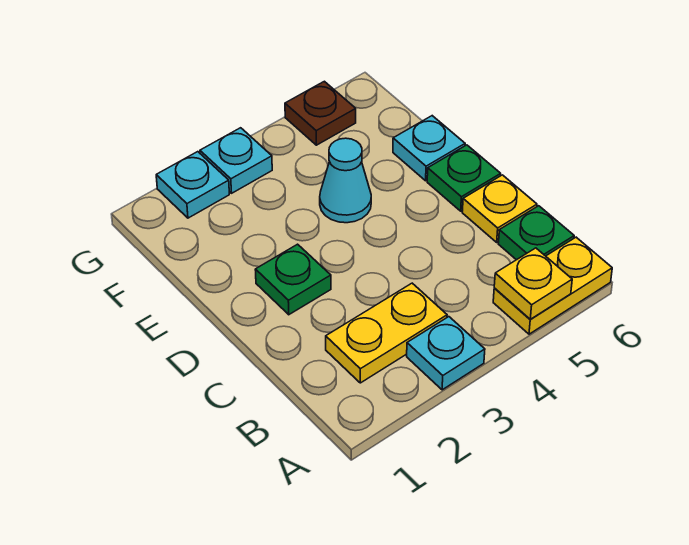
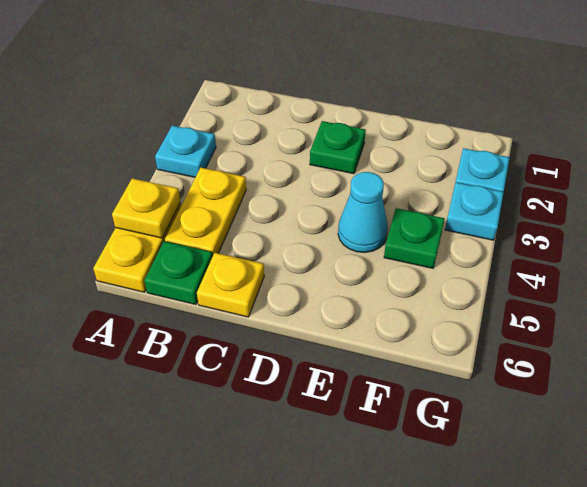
yellow plate B2:B3 level 1 -> yellow plate B4:B5 level 1
green plate D6 level 1 -> green plate F4 level 1
cyan plate E6 level 1 -> none
brown plate G5 level 1 -> none

